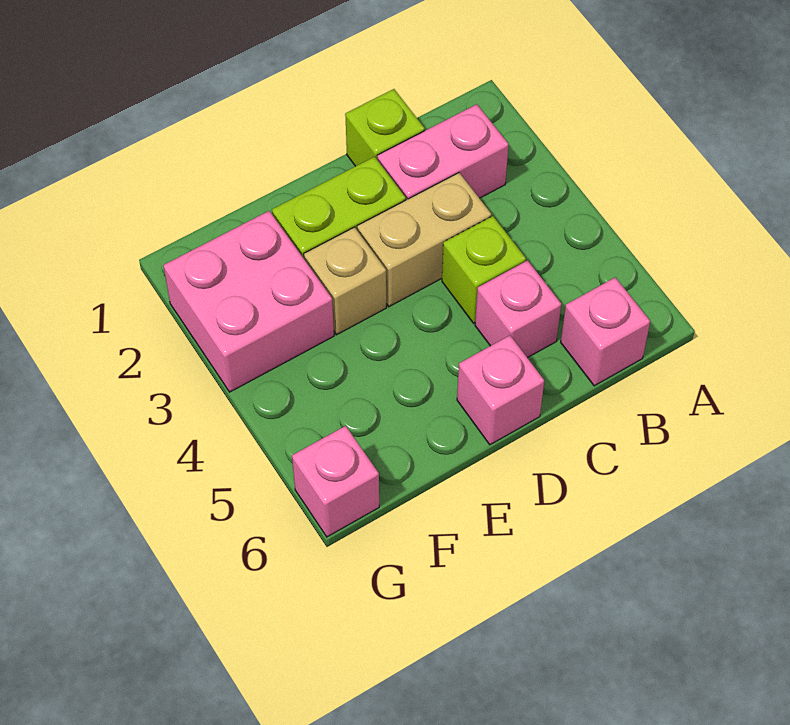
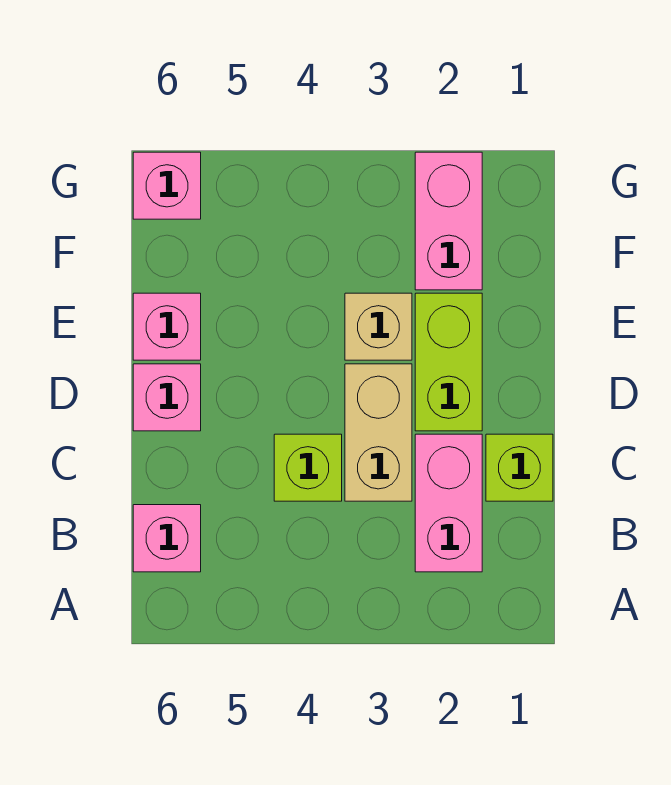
pink brick C5 level 1 -> pink brick E6 level 1
pink brick F2:G3 level 1 -> pink brick F2:G2 level 1

